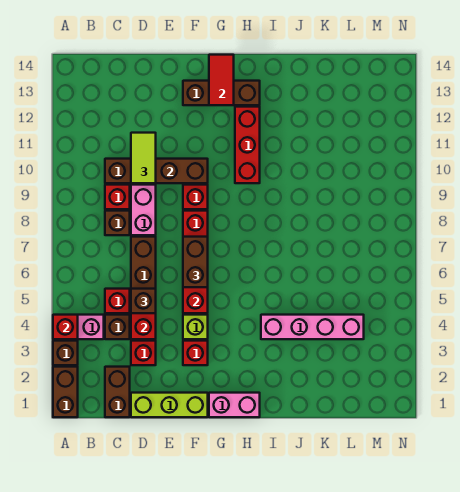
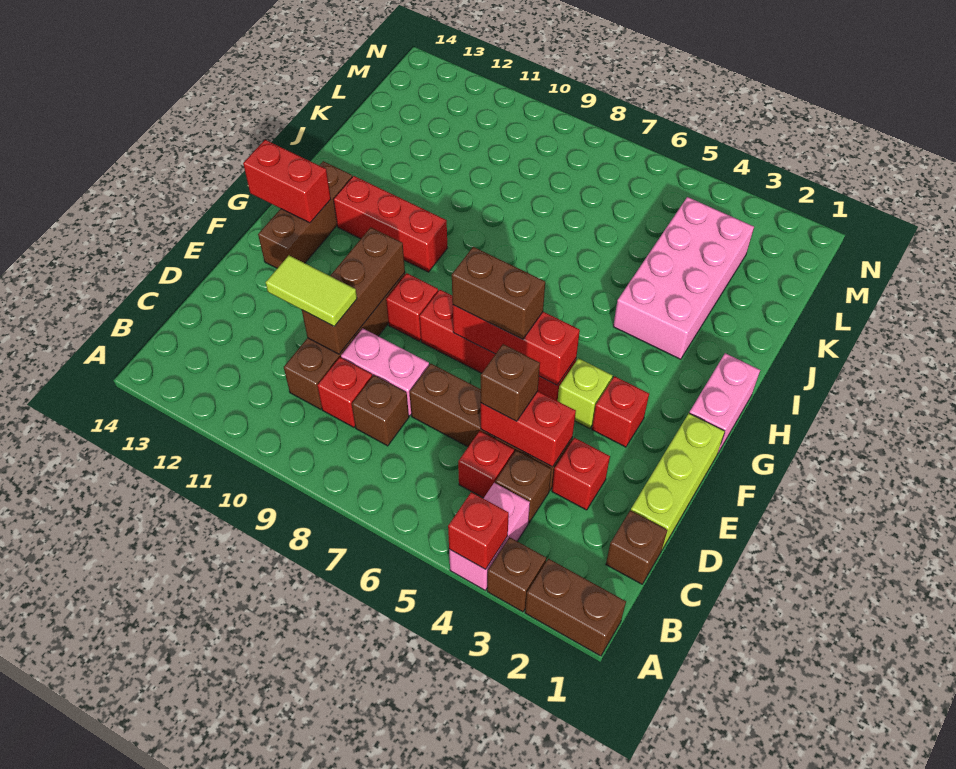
brown brick C1:C2 level 1 -> brown brick C1 level 1
red tile G13:G14 level 2 -> red brick G13:G14 level 2
pink brick I4:L4 level 1 -> pink brick I3:L4 level 1

